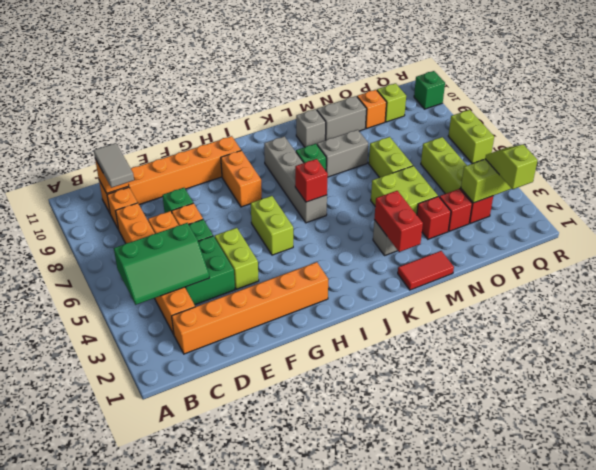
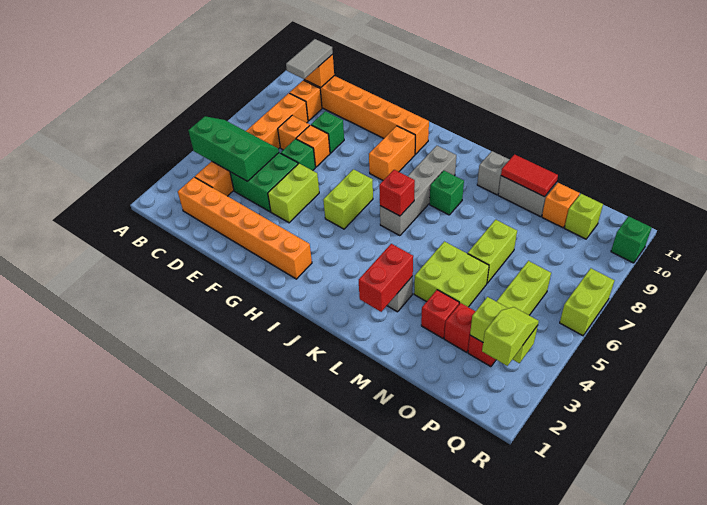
green slope B4:D5 level 2 top 5 -> green slope B4:D5 level 2 top 4
red tile L1:M1 level 1 -> red tile M10:N10 level 2
grey brick L8:M8 level 1 -> none

